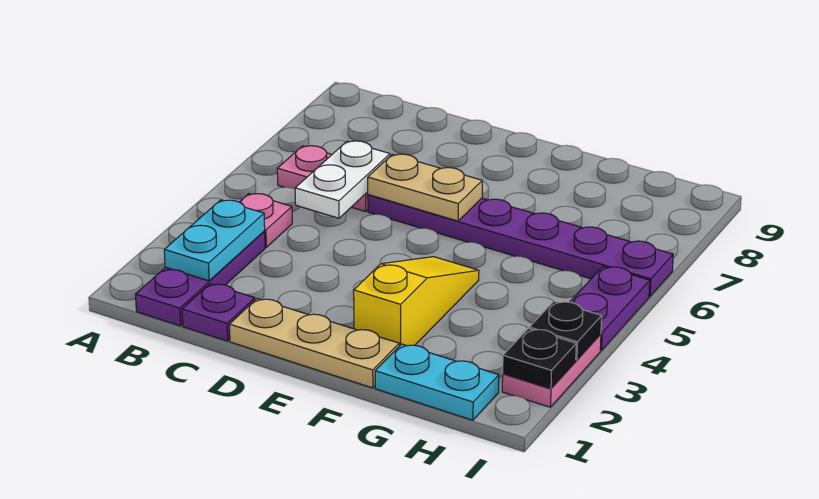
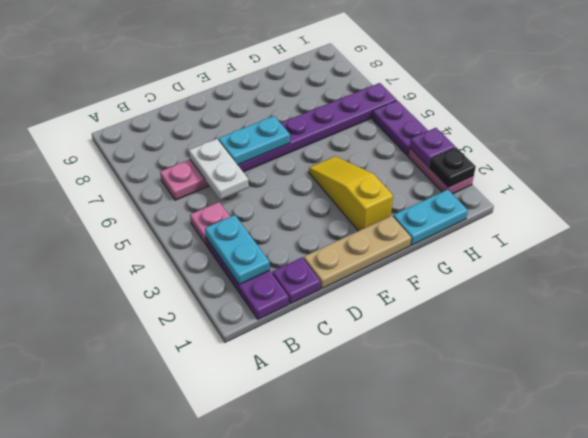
tan plate D6:E6 level 2 -> cyan plate D6:E6 level 2
black plate I3 level 2 -> purple plate I3 level 2

